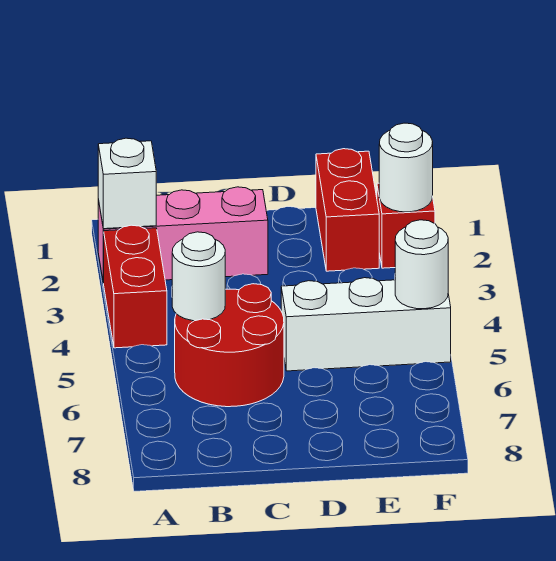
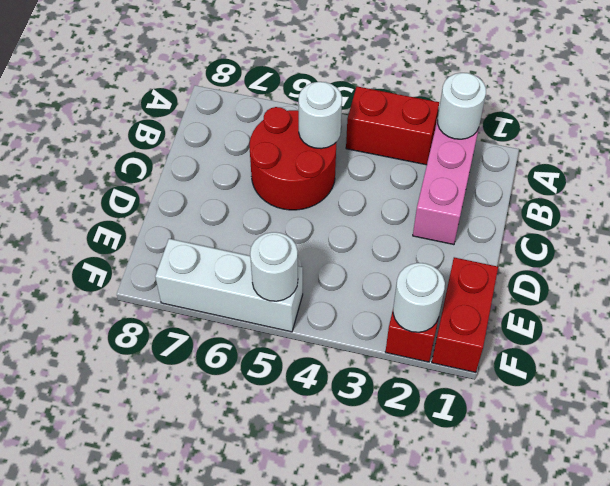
white brick A2 level 2 -> white round brick A2 level 2
white brick D5:F5 level 1 -> white brick F5:F7 level 1
red brick E1:E2 level 1 -> red brick E1:F1 level 1

